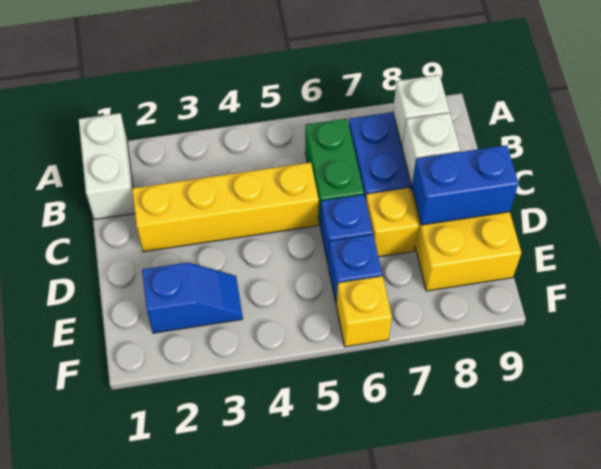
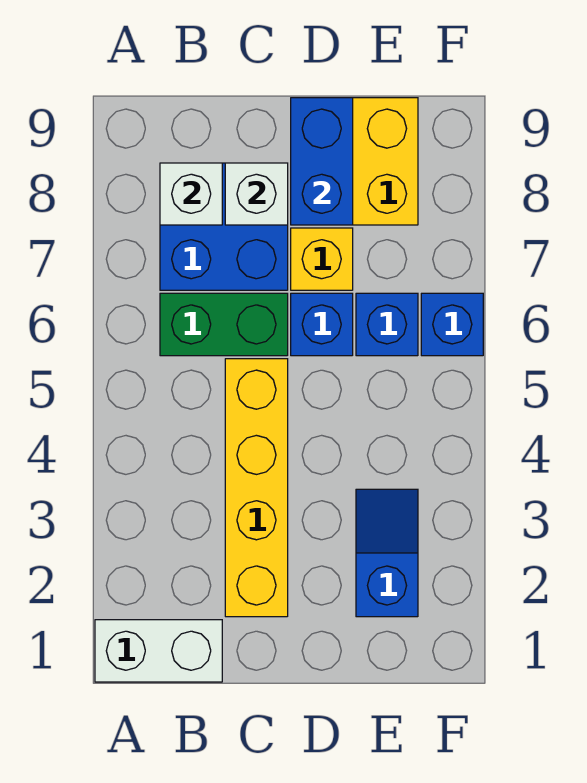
yellow brick F6 level 1 -> blue brick F6 level 1

